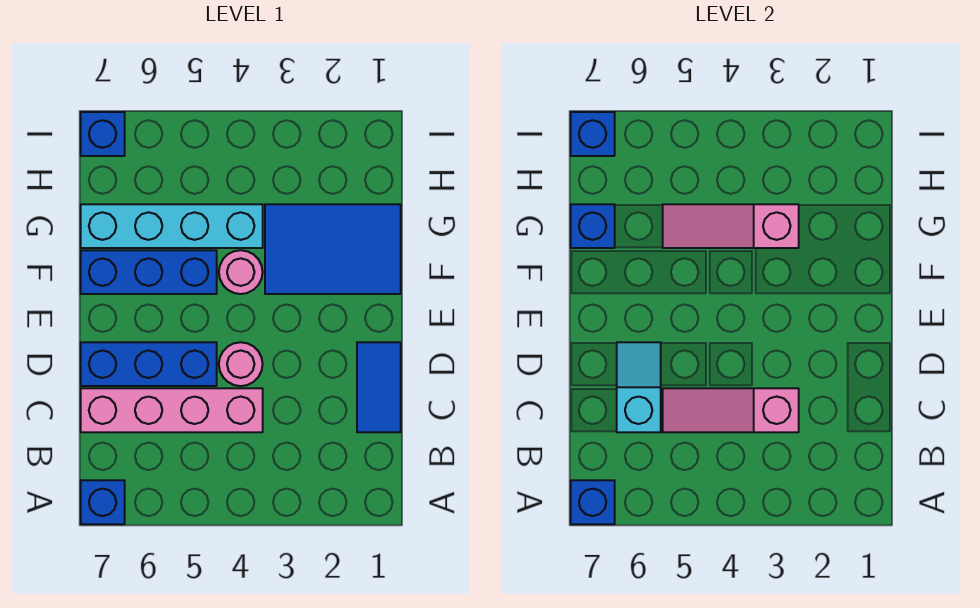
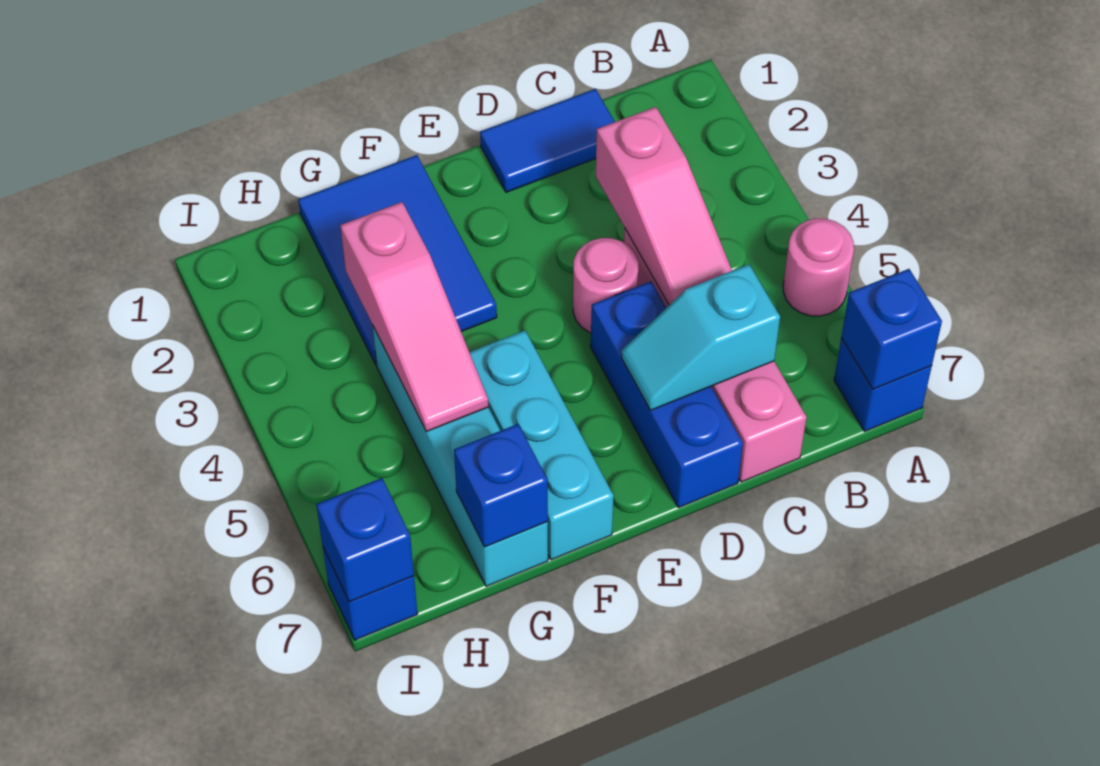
pink round brick F4 level 1 -> pink round brick A5 level 1
blue brick F5:F7 level 1 -> cyan brick F5:F7 level 1

